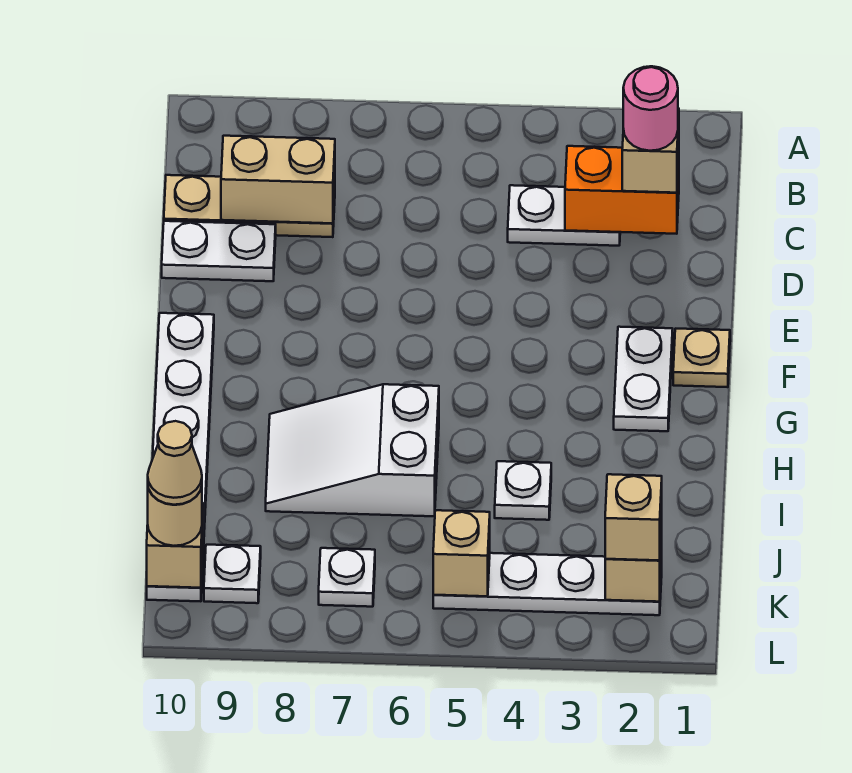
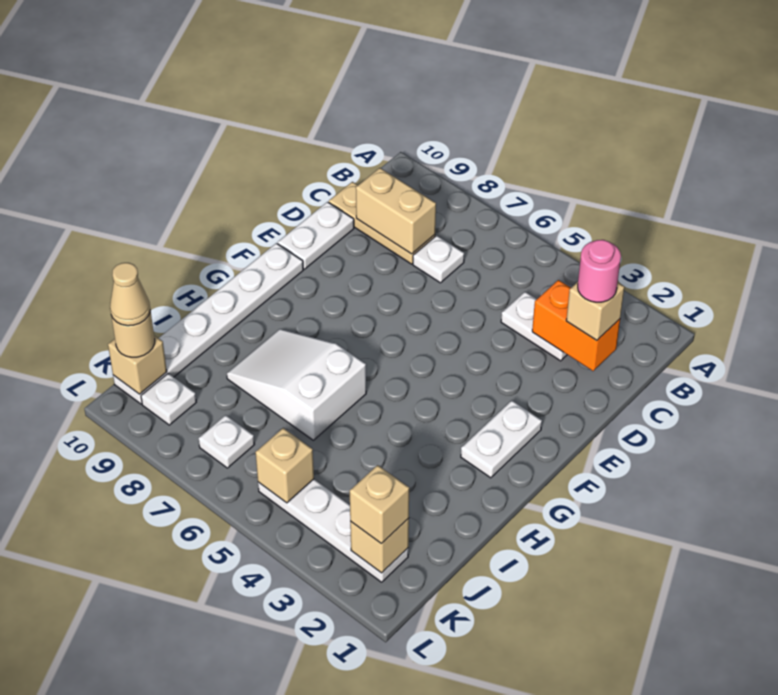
white plate D9:D10 level 1 -> white plate D10:E10 level 1
tan plate F1 level 1 -> none
white plate I4 level 1 -> white plate C7 level 1

